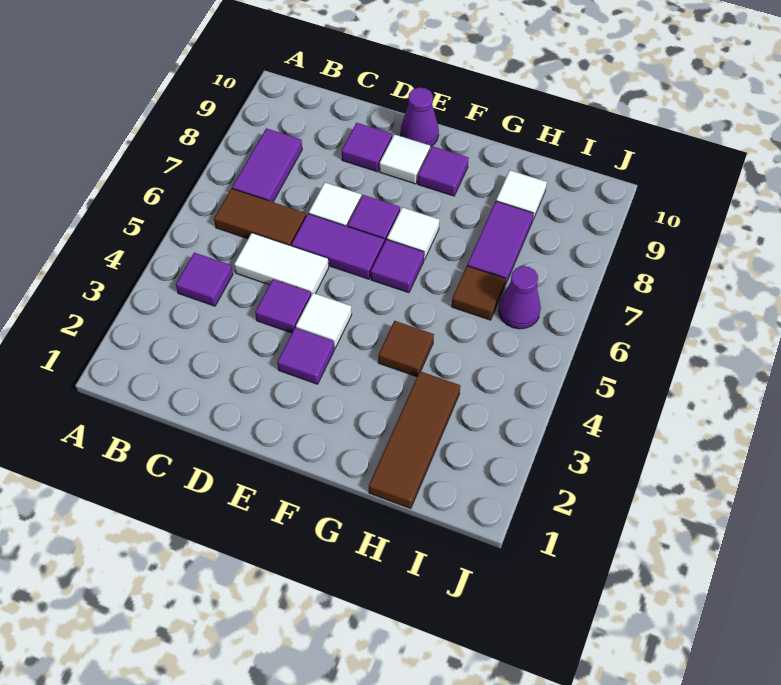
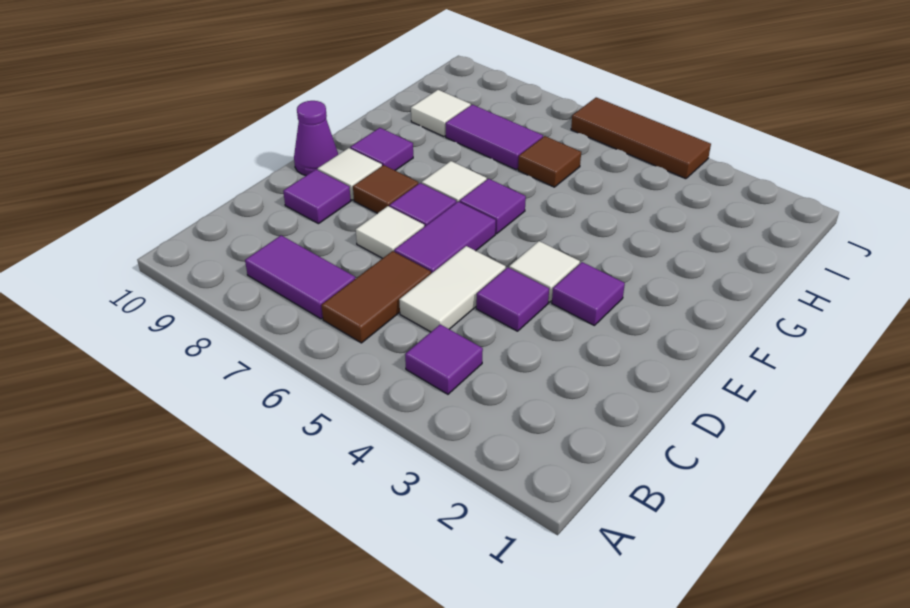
brown tile G4 level 1 -> brown tile E8 level 1
brown tile H1:H3 level 1 -> brown tile J4:J6 level 1
purple cone I6 level 1 -> none

